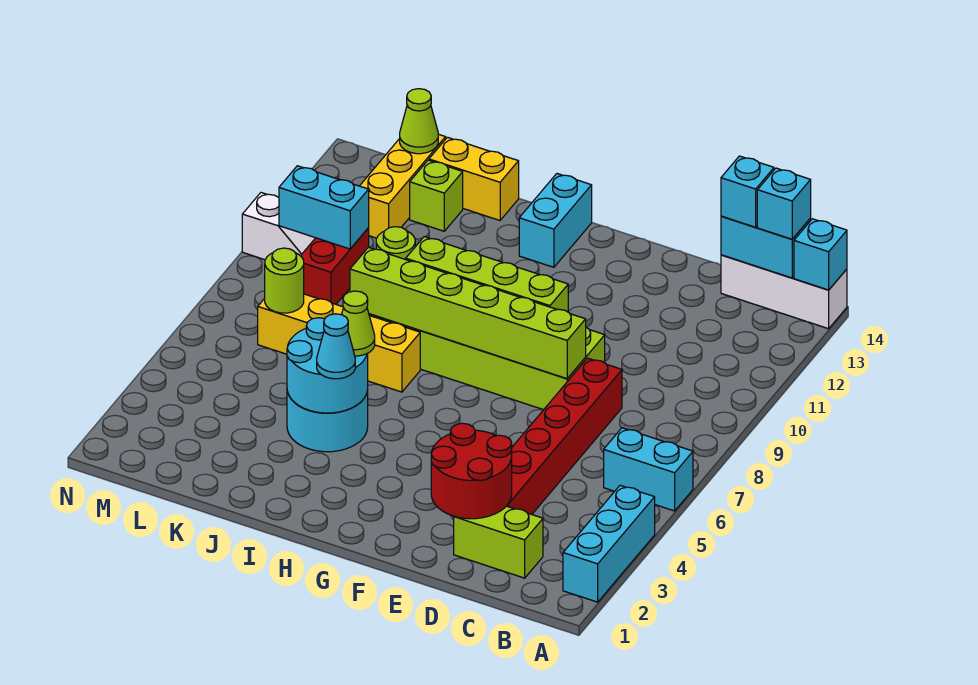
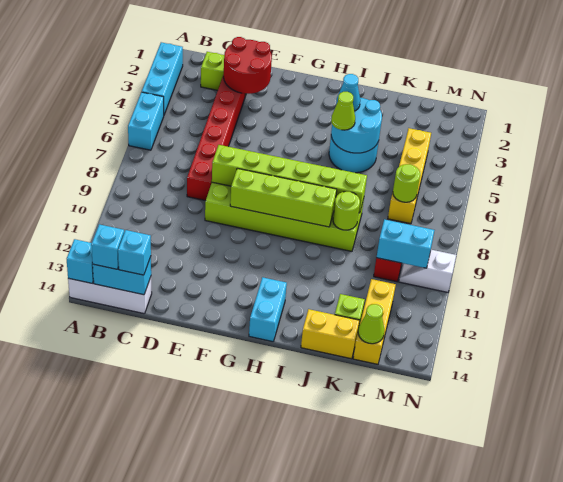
cyan brick A6:B6 level 1 -> cyan brick A5:A6 level 1
yellow brick I7:L7 level 1 -> yellow brick L4:L7 level 1

